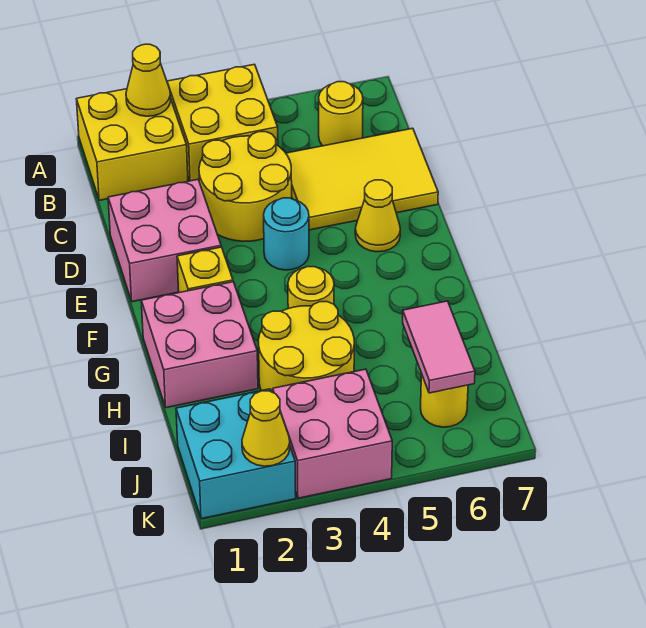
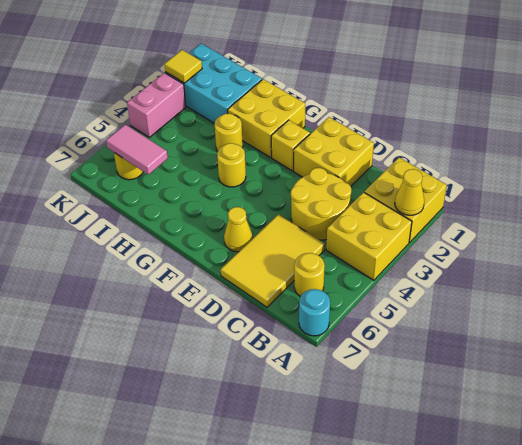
pink brick D1:E2 level 1 -> yellow brick D1:E2 level 1
cyan round brick E4 level 1 -> cyan round brick A7 level 1
pink brick G1:H2 level 1 -> yellow brick G1:H2 level 1
yellow round brick H3:I4 level 1 -> yellow round brick H3 level 1
cyan brick J1:K2 level 1 -> cyan brick I1:K2 level 1
pink brick J3:K4 level 1 -> pink brick K3:K4 level 1
yellow cone K2 level 2 -> yellow tile K2 level 2

